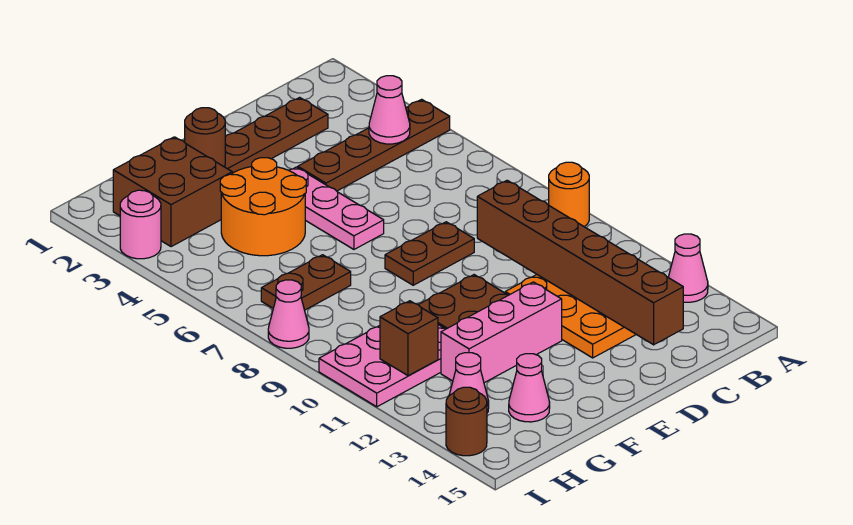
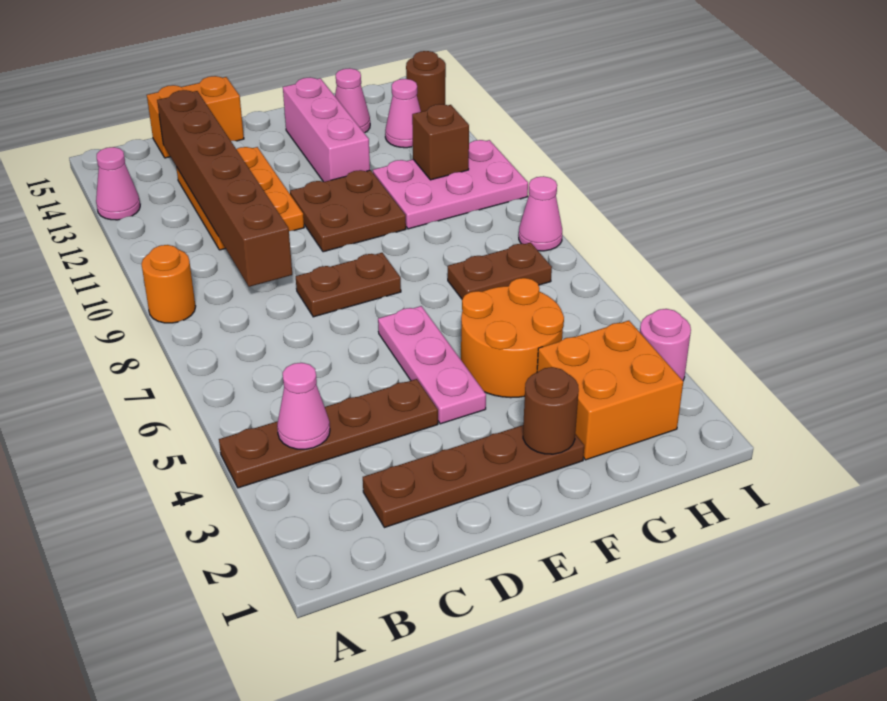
none -> orange brick C15:D15 level 1
pink brick E12:G12 level 1 -> pink brick F12:F14 level 1
brown brick G2:H3 level 1 -> orange brick G2:H3 level 1

